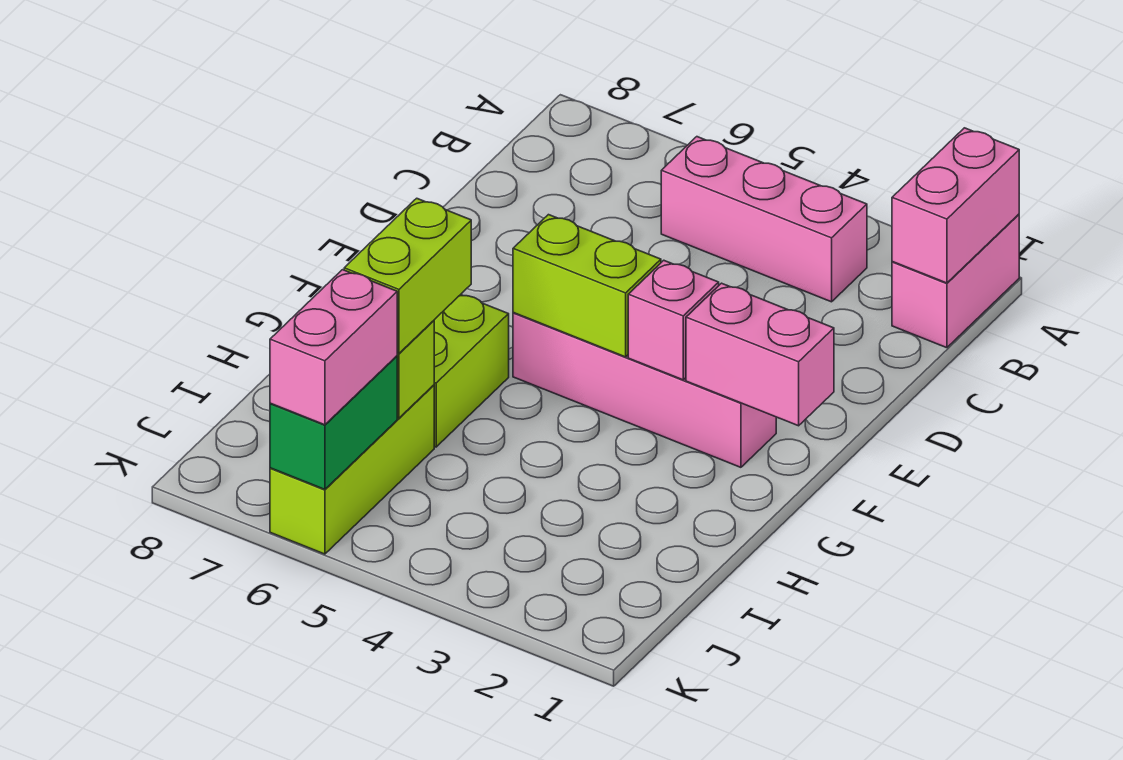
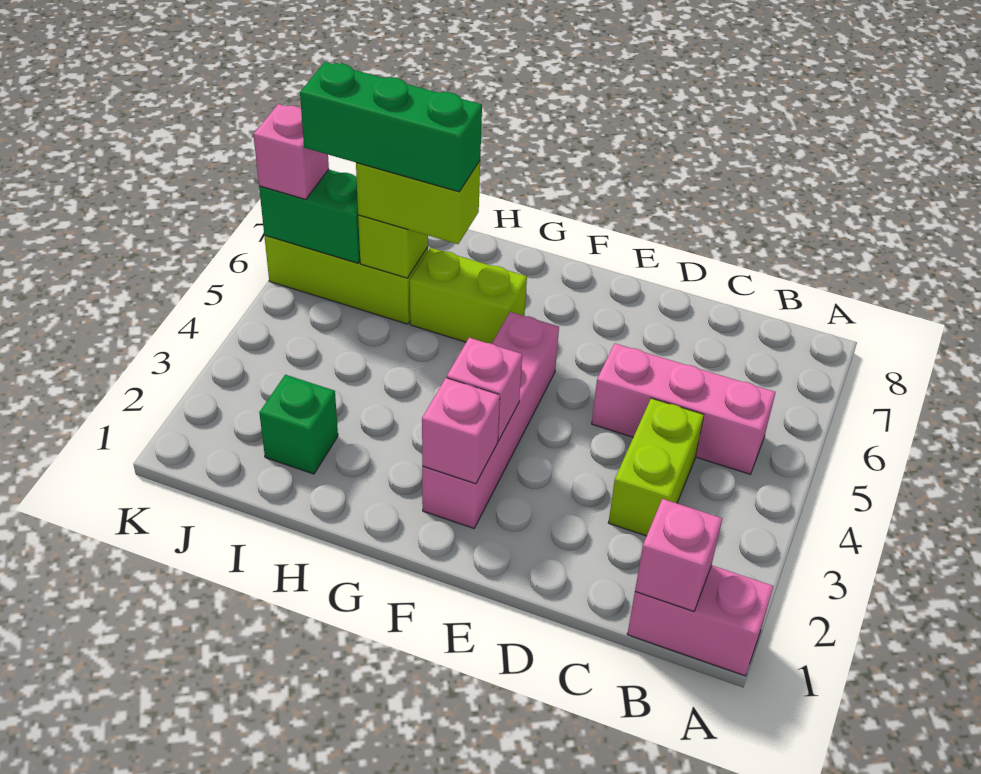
pink brick A1:B1 level 2 -> pink brick B1 level 2
pink brick B3:B5 level 1 -> pink brick B5:D5 level 1
pink brick F1:F2 level 2 -> pink brick F2 level 2
lime brick F4:F5 level 2 -> lime brick C3:C4 level 1
none -> green brick H6:J6 level 4
none -> green brick I2 level 1
pink brick J6:K6 level 3 -> pink brick K6 level 3

